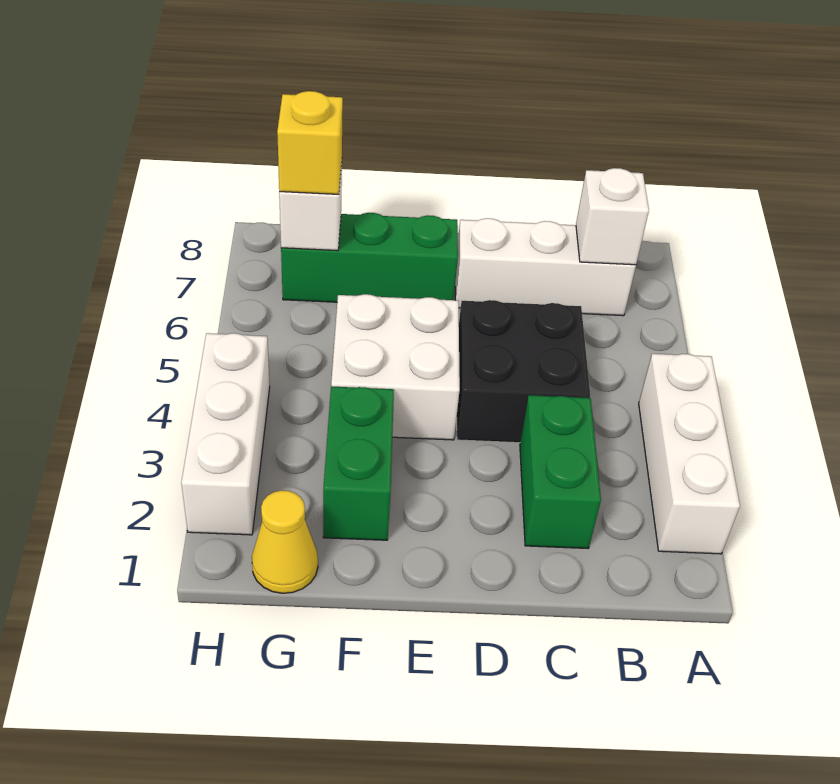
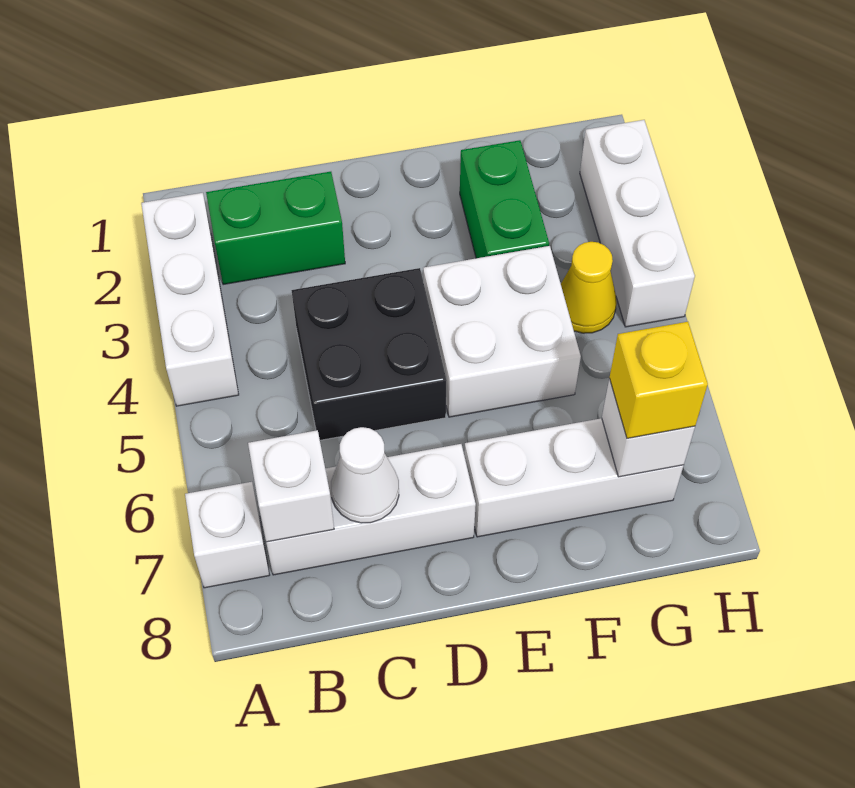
none -> white brick A7 level 1
green brick C2:C3 level 1 -> green brick B2:C2 level 1
none -> white cone C7 level 2
green brick E7:G7 level 1 -> white brick E7:G7 level 1
yellow cone G1 level 1 -> yellow cone G4 level 1

